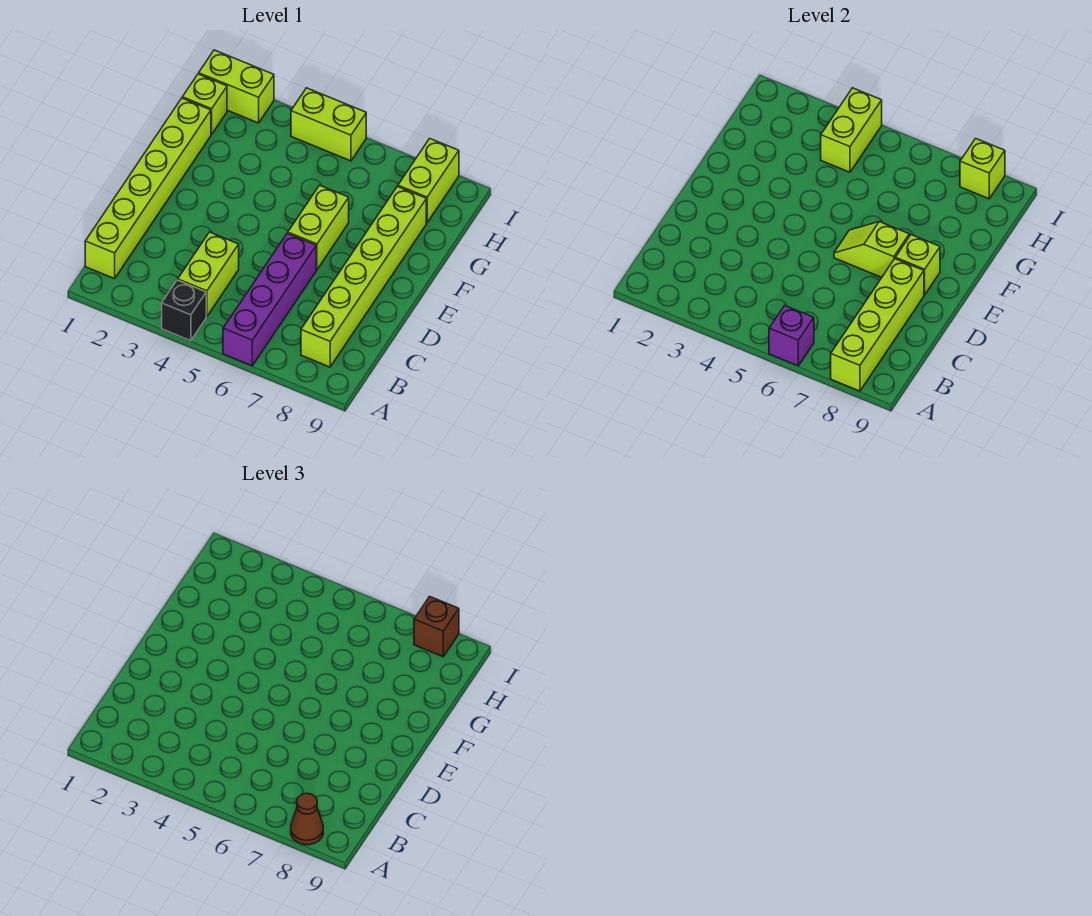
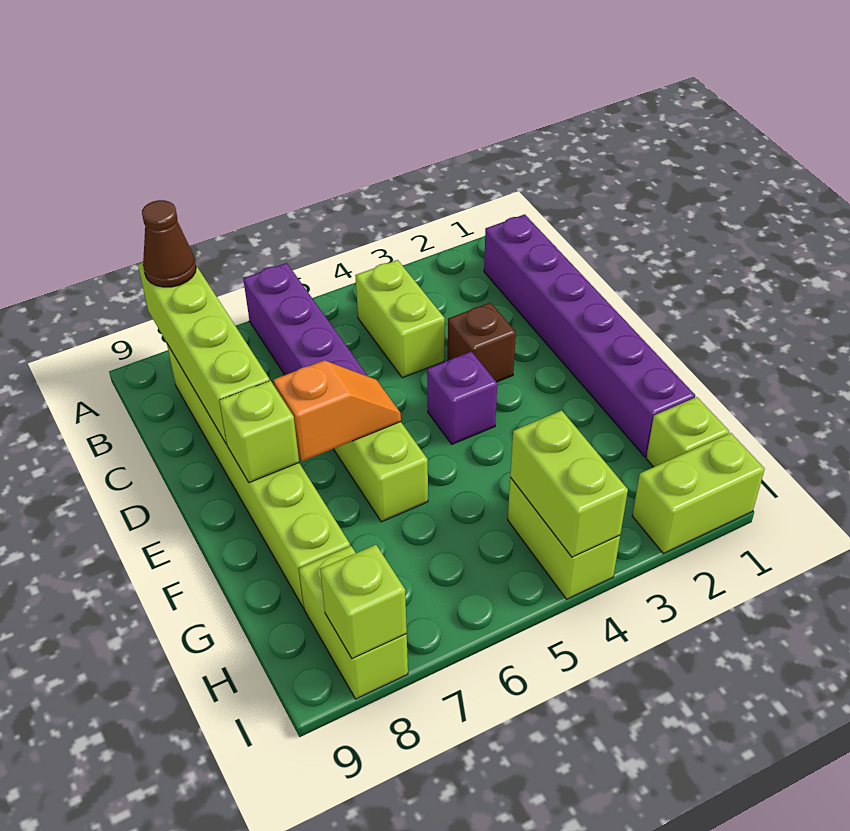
black brick A4 level 1 -> none
purple brick A6 level 2 -> purple brick E4 level 1
lime brick B1:G1 level 1 -> purple brick B1:G1 level 1
lime slope E6:E7 level 2 top 7 -> orange slope E6:E7 level 2 top 7
lime brick I4:I5 level 1 -> lime brick H4:I4 level 1
brown brick I8 level 3 -> brown brick D3 level 1

